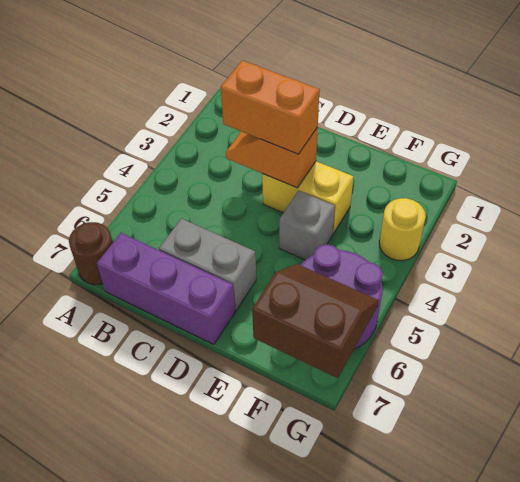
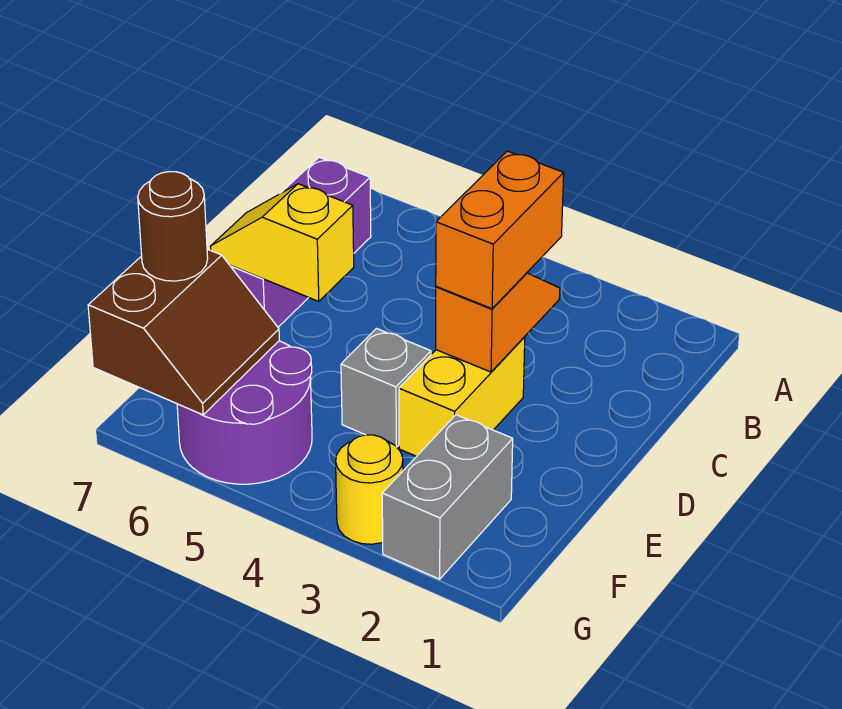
brown round brick A7 level 1 -> brown round brick F7 level 3
grey brick C6:D6 level 1 -> grey brick F2:G2 level 1
none -> yellow slope D6:D7 level 2 top 6

